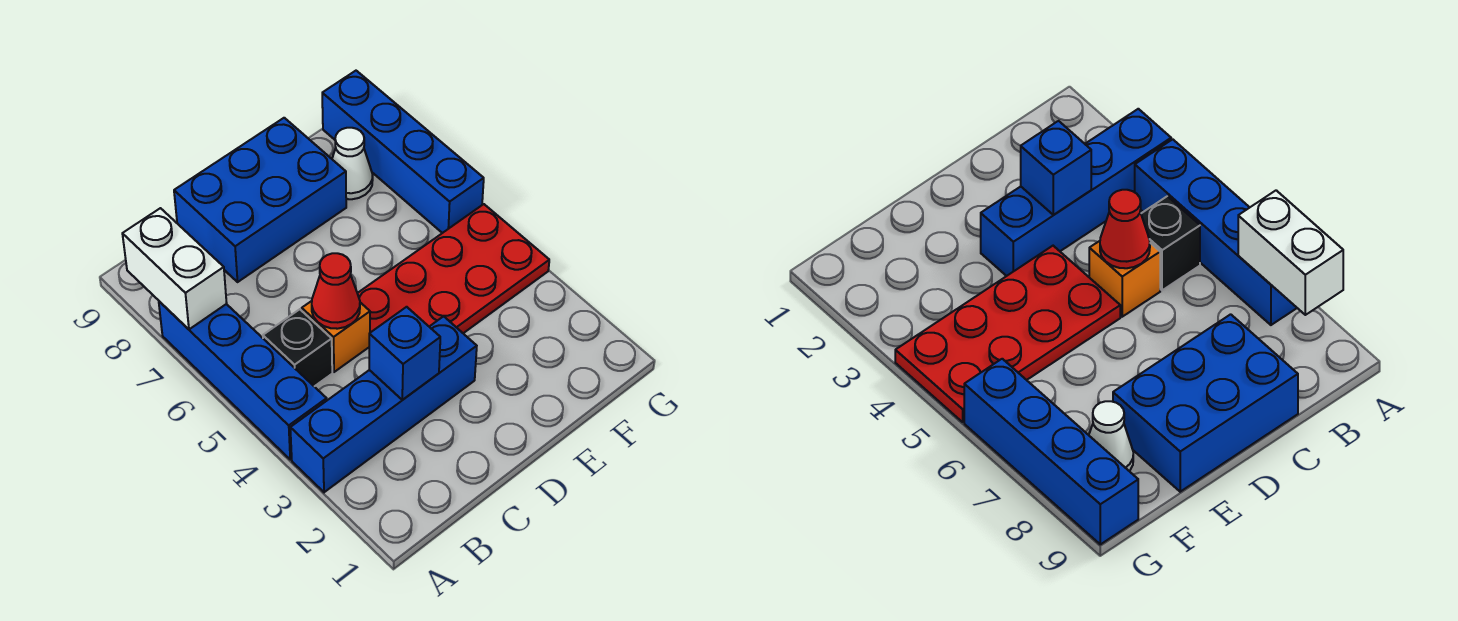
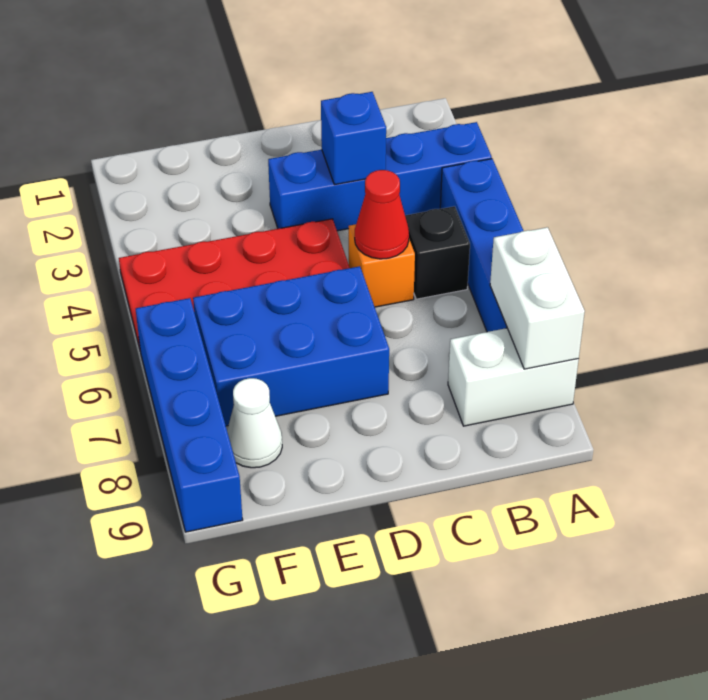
none -> white brick A8:B8 level 1
blue brick C8:E9 level 1 -> blue brick D6:F7 level 1

